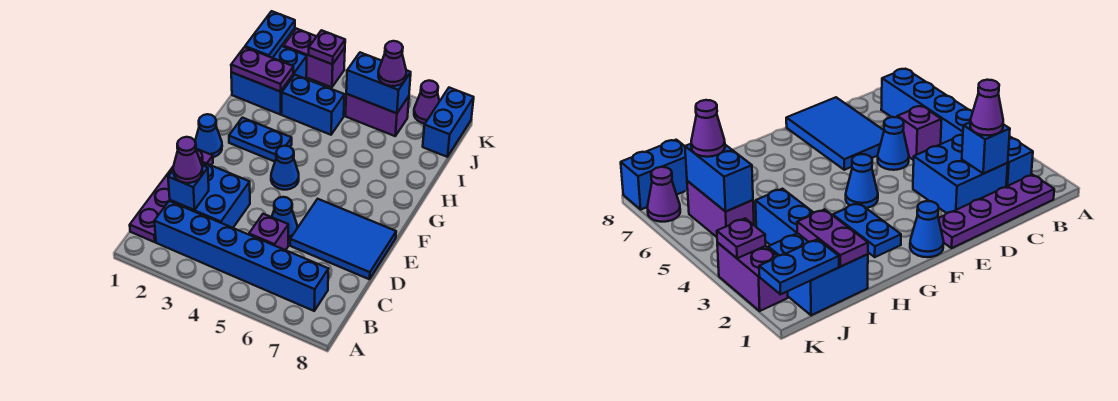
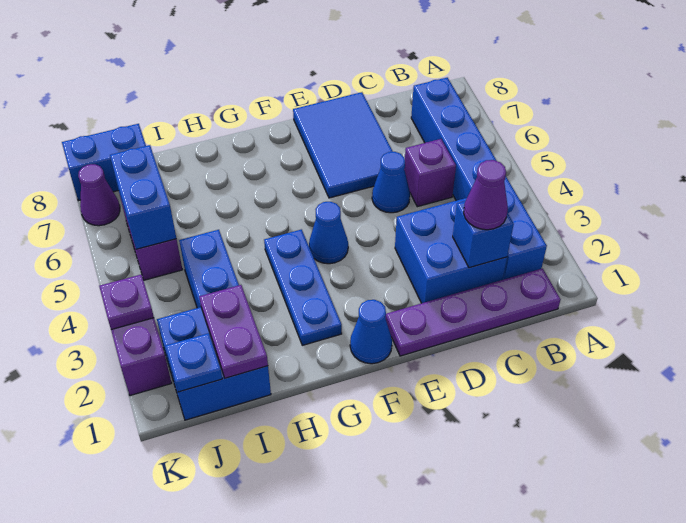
blue plate G2:G3 level 1 -> blue plate G2:G4 level 1
blue plate J1:K1 level 2 -> blue plate J1 level 2
purple cone J6 level 3 -> none

